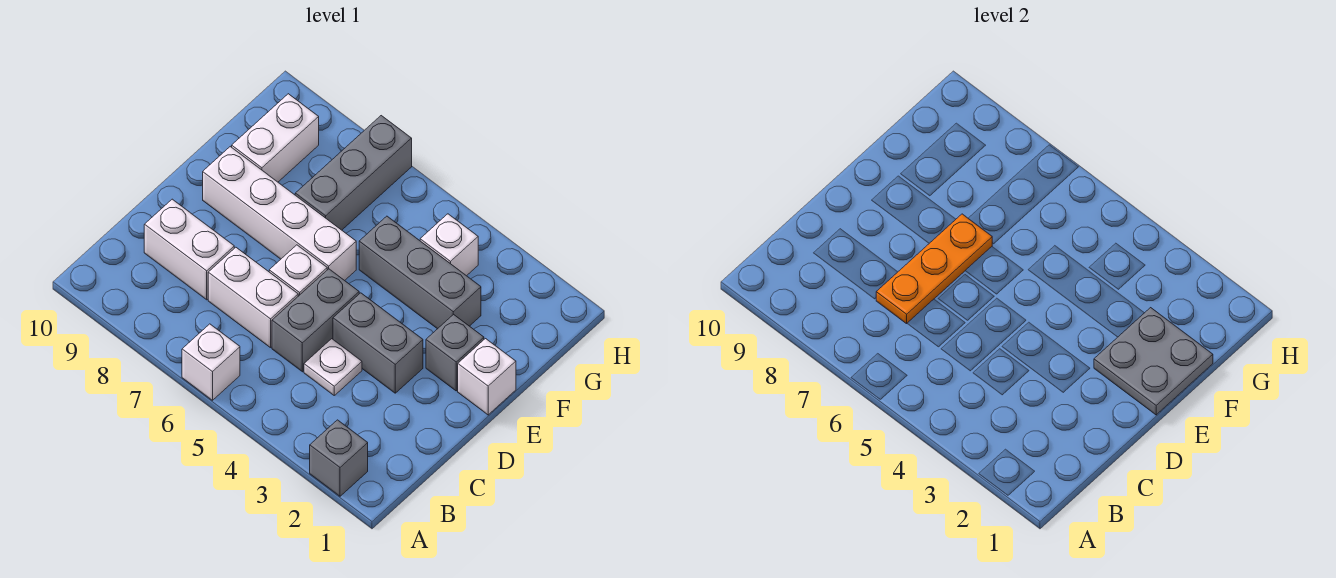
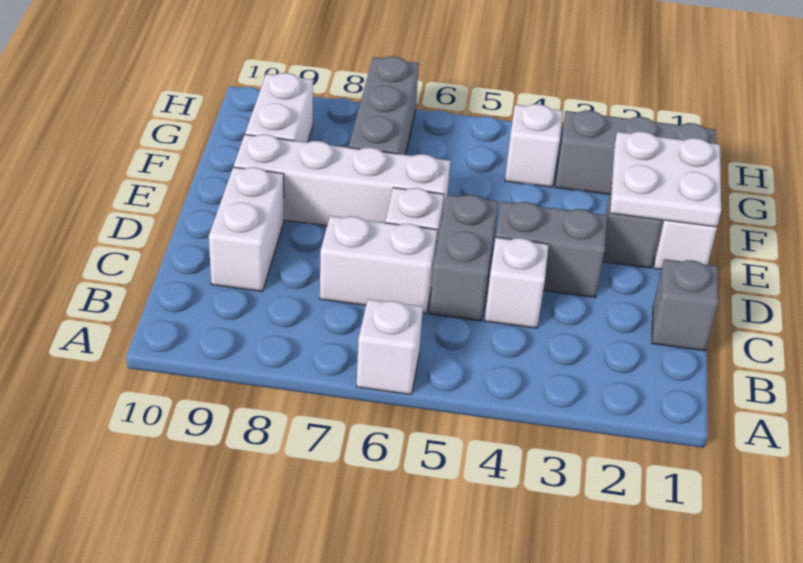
grey brick A2 level 1 -> grey brick C1 level 1
white plate C4 level 1 -> white brick C4 level 1
orange plate C7:E7 level 2 -> none
white brick C8:C9 level 1 -> white brick C9:D9 level 1
grey plate E1:F2 level 2 -> white plate E1:F2 level 2
grey brick F3:F5 level 1 -> grey brick G1:G3 level 1

